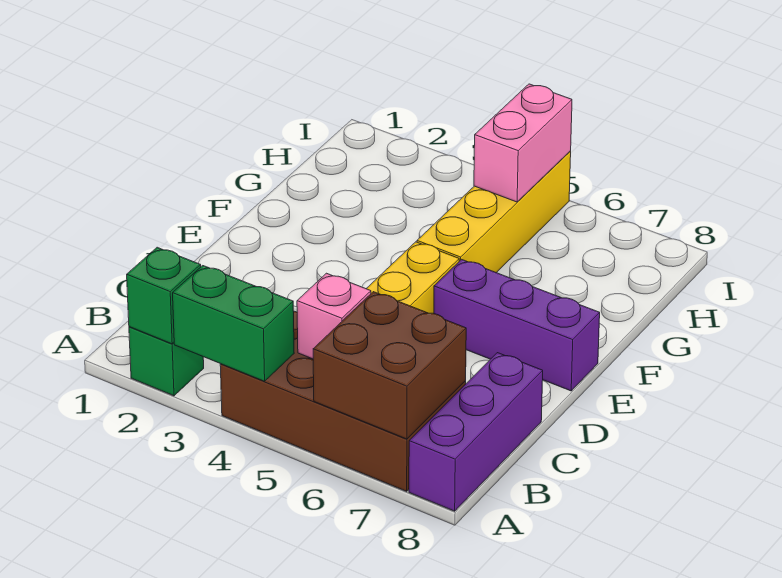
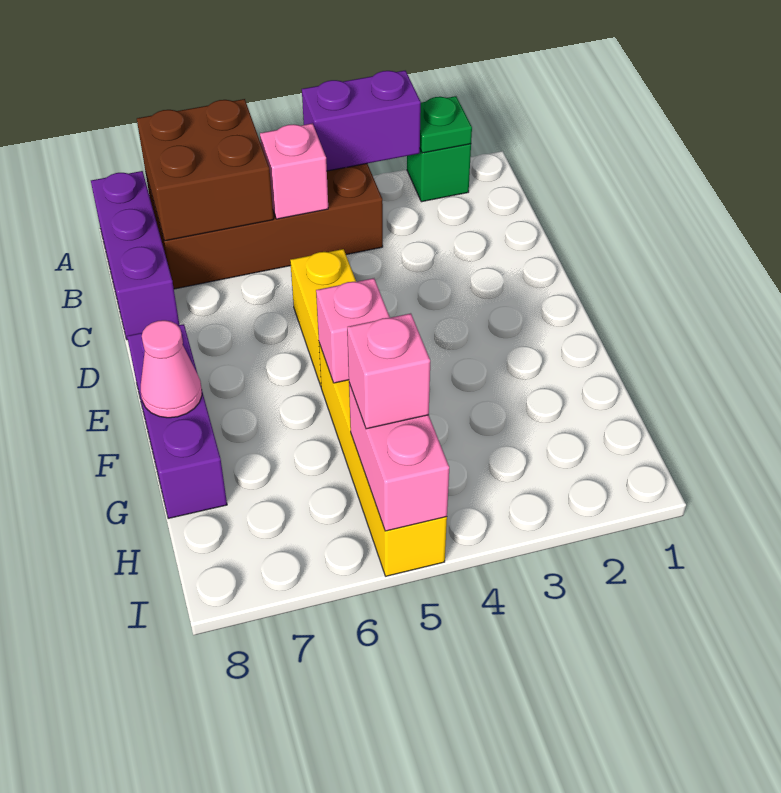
green brick A2 level 2 -> green plate A2 level 2
green brick A3:A4 level 2 -> purple brick A3:A4 level 2
purple brick E6:E8 level 1 -> purple brick E8:G8 level 1
none -> pink brick F5 level 2
none -> pink cone F8 level 2
none -> pink brick H5 level 3

